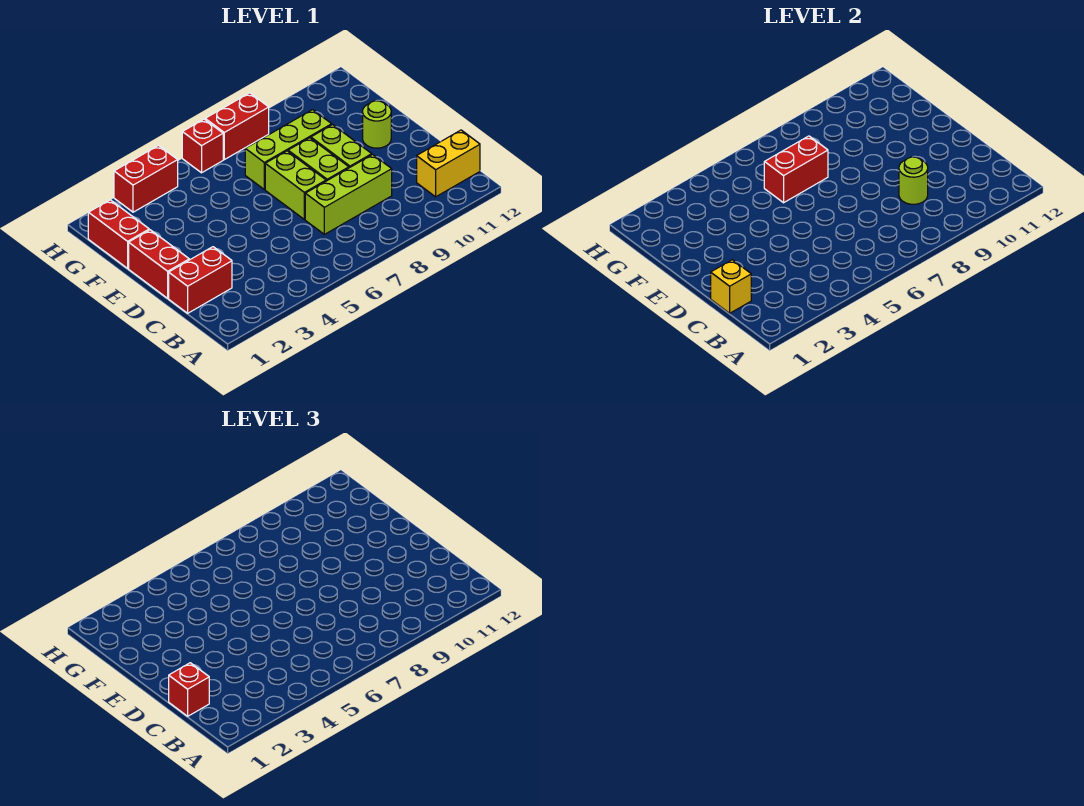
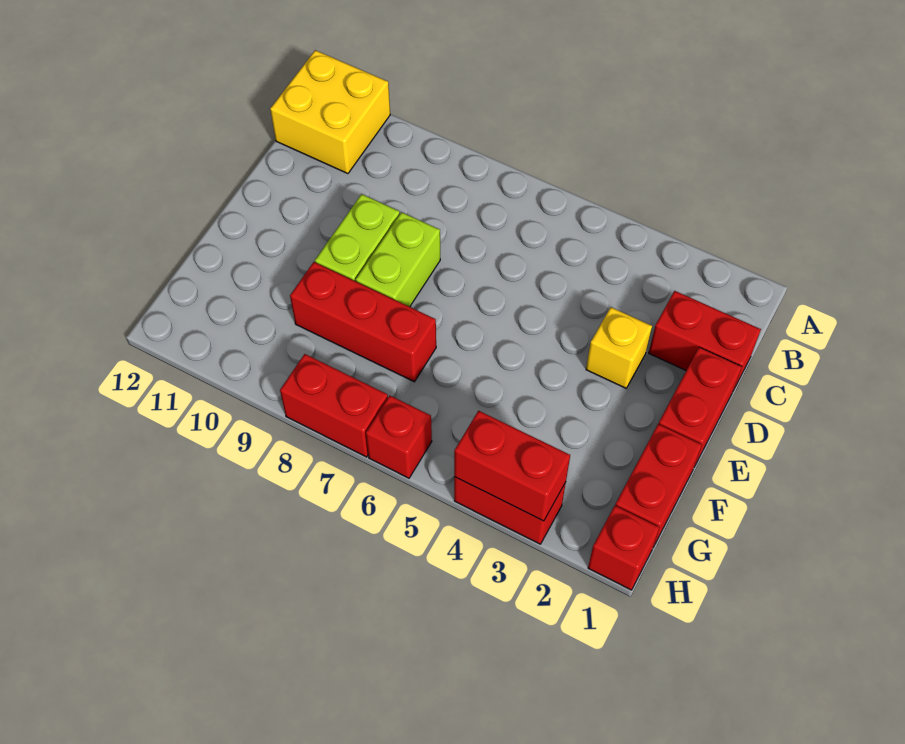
yellow brick B11:B12 level 1 -> yellow brick A11:B12 level 1
yellow brick C1 level 2 -> yellow brick D3 level 1
red brick C1 level 3 -> red brick H1 level 1
lime brick C7:C9 level 1 -> none
lime round brick C9 level 2 -> none
lime brick D7:E7 level 1 -> none
lime round brick E11 level 1 -> none
red brick F6:F7 level 2 -> red brick H3:H4 level 2
lime brick F7:F9 level 1 -> red brick F7:F9 level 1

